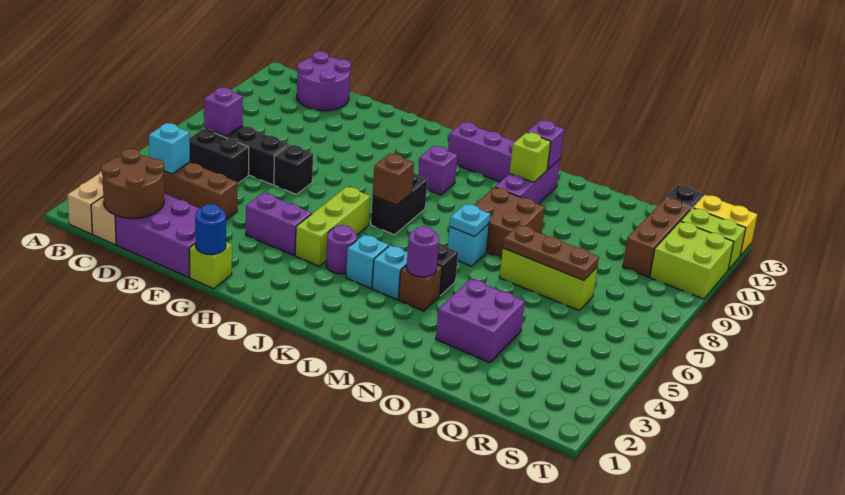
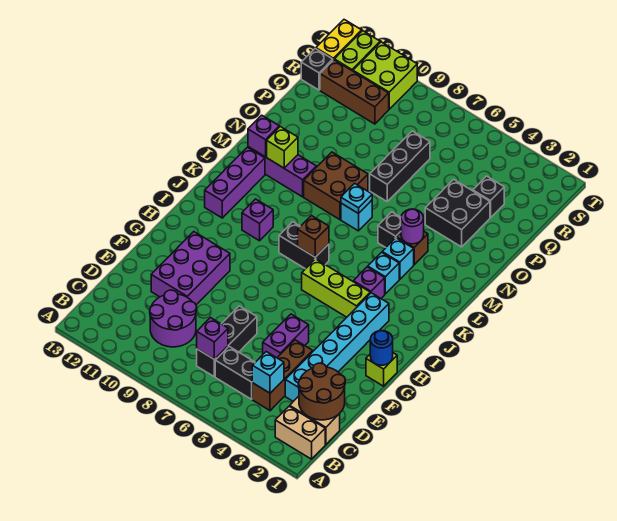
black brick C6:D6 level 1 -> black brick C5:C6 level 1
purple round brick C12:D13 level 1 -> purple round brick C9:D10 level 1
purple brick D1:F2 level 1 -> purple brick E10:G11 level 1
none -> cyan brick D3:I3 level 1
black brick F7 level 1 -> black brick Q3 level 1
purple brick G4:H4 level 1 -> purple brick E5:F5 level 1
purple round brick J4 level 1 -> purple brick J4 level 1
purple brick O3:P4 level 1 -> black brick O3:P4 level 1
lime brick O7:Q7 level 1 -> black brick O7:Q7 level 1
brown plate O7:Q7 level 2 -> none

